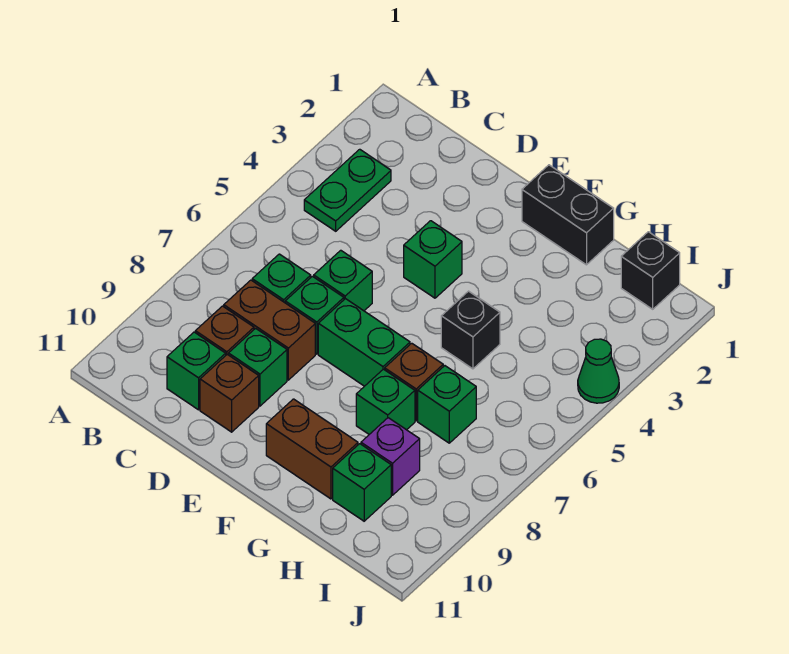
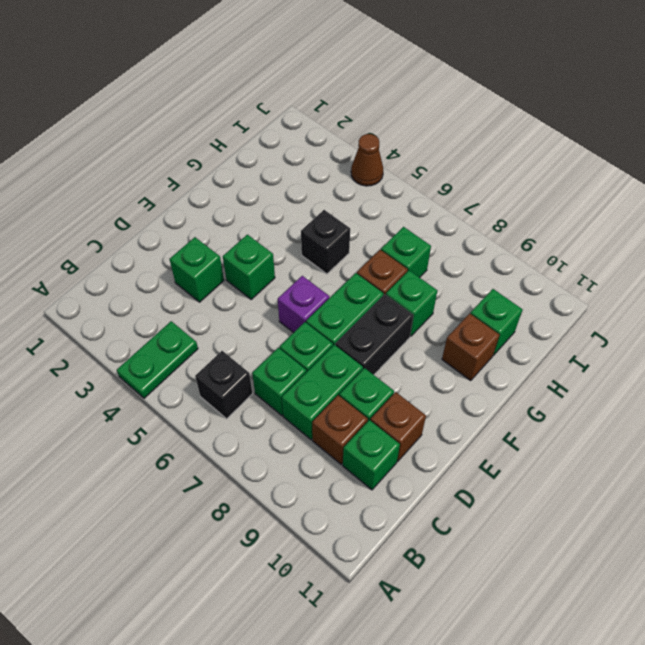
green plate B3:B4 level 1 -> green plate A4:B4 level 1
brown brick C8:D8 level 1 -> green brick C8:D8 level 1
green brick D6 level 1 -> green brick D3 level 1
black brick F1:G1 level 1 -> black brick E8:F8 level 1
brown brick F10:G10 level 1 -> brown brick G10 level 1
purple brick H9 level 1 -> purple brick E6 level 1
black brick I1 level 1 -> black brick B6 level 1
green cone J4 level 1 -> brown cone J4 level 1

